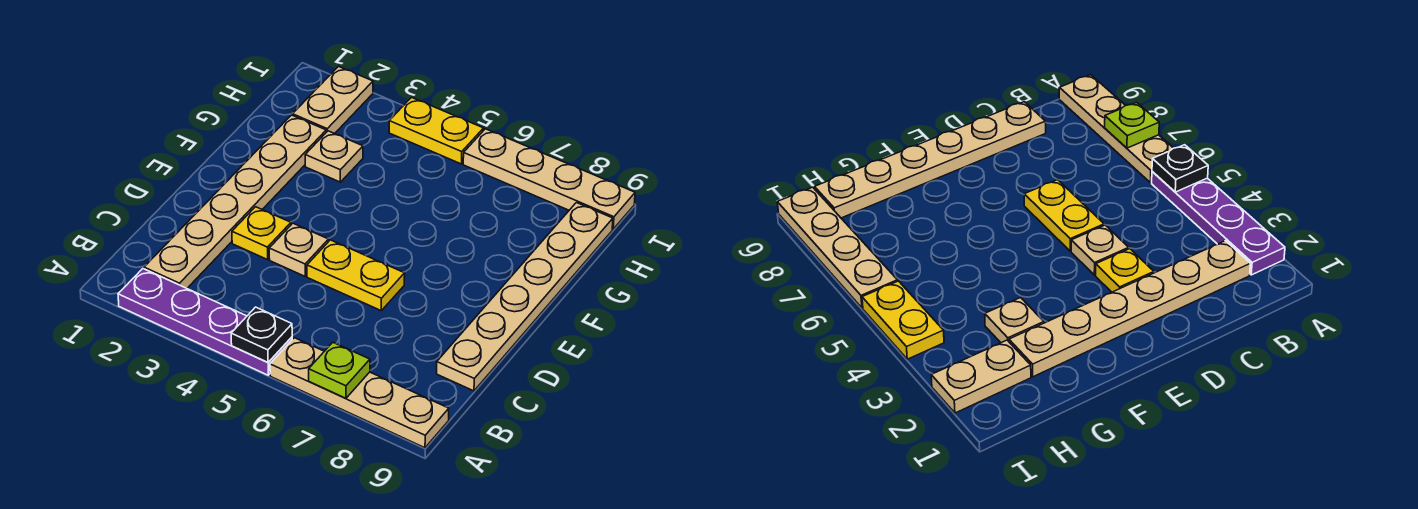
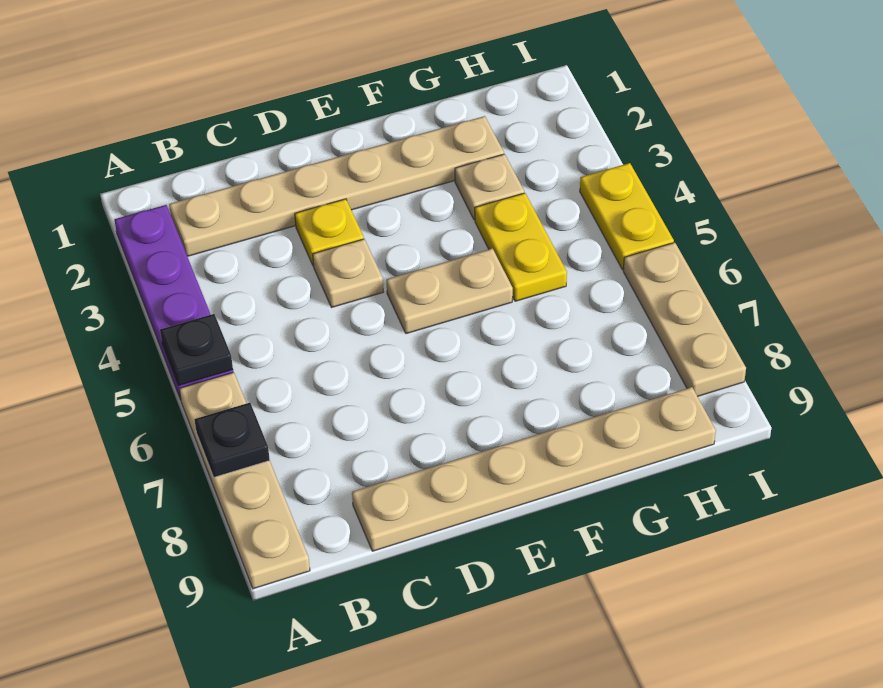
lime plate A7 level 2 -> black plate A7 level 2
yellow plate D5:D6 level 1 -> yellow plate G4:G5 level 1
tan plate H2:I2 level 1 -> tan plate E5:F5 level 1
tan plate I6:I9 level 1 -> tan plate I6:I8 level 1

